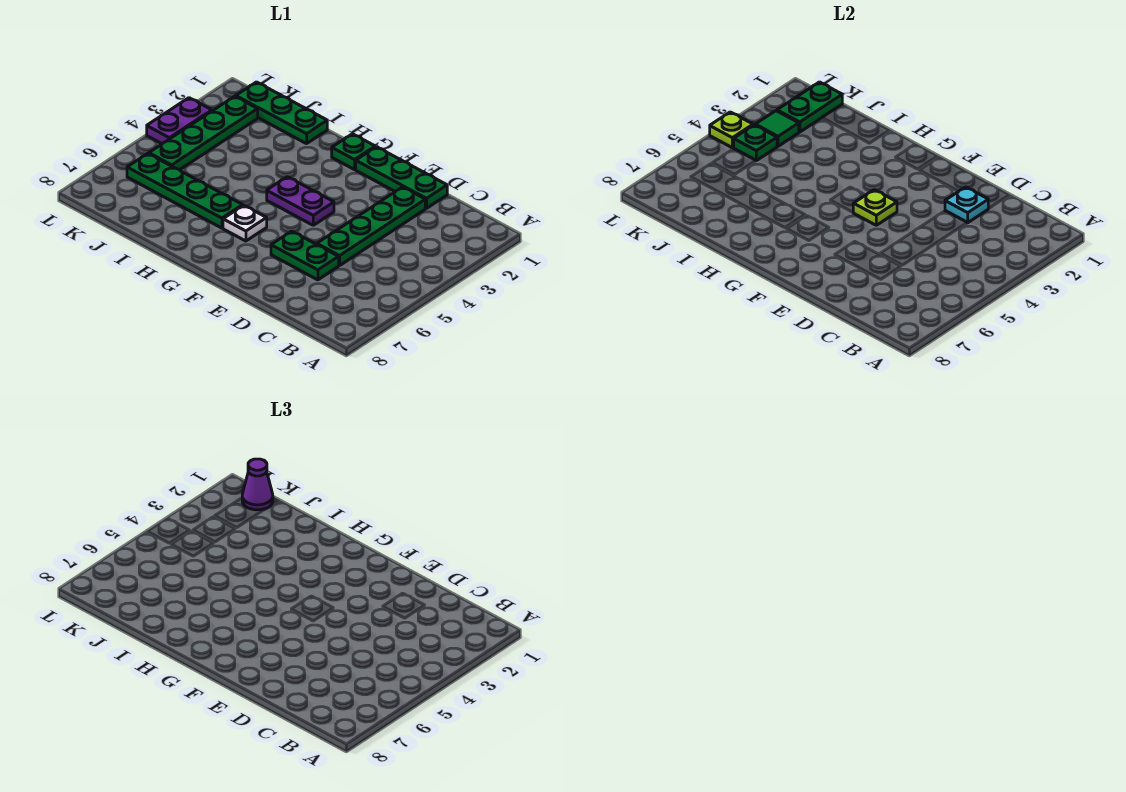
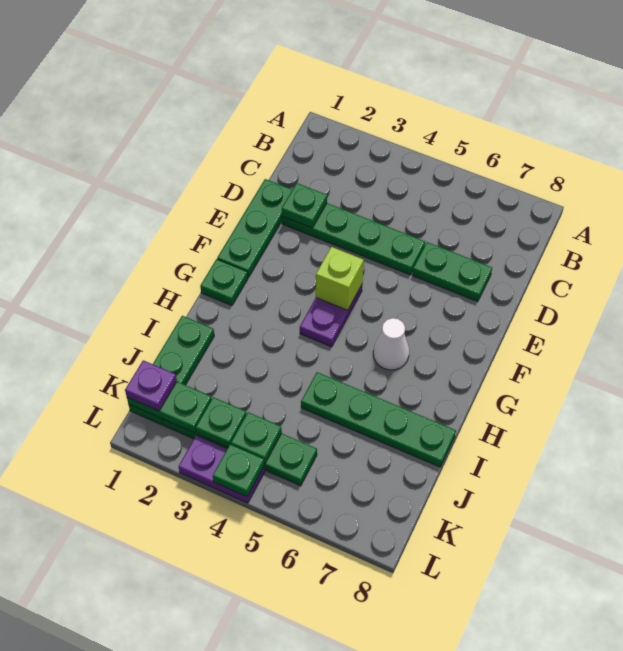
cyan plate D2 level 2 -> green plate D2 level 2
green plate D6:E6 level 1 -> green plate D6:D7 level 1
lime plate F4 level 2 -> lime brick F4 level 2
white plate G6 level 1 -> white cone G6 level 1
green plate H6:K6 level 1 -> green plate I5:I8 level 1
purple cone K1 level 3 -> purple plate K1 level 3
green tile K3 level 2 -> green plate K3 level 2
lime plate L4 level 2 -> green plate L4 level 2

